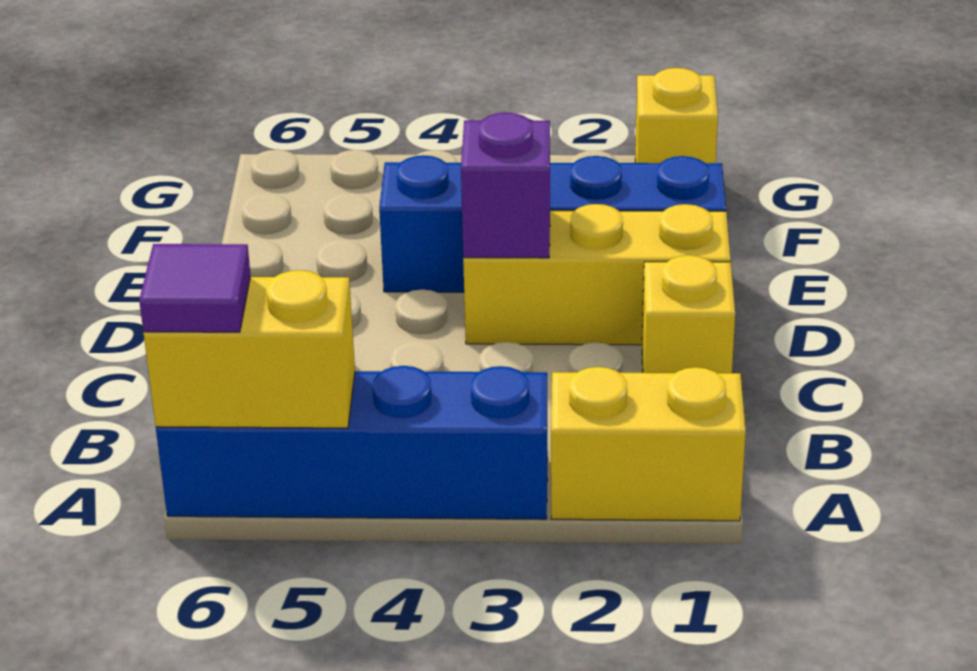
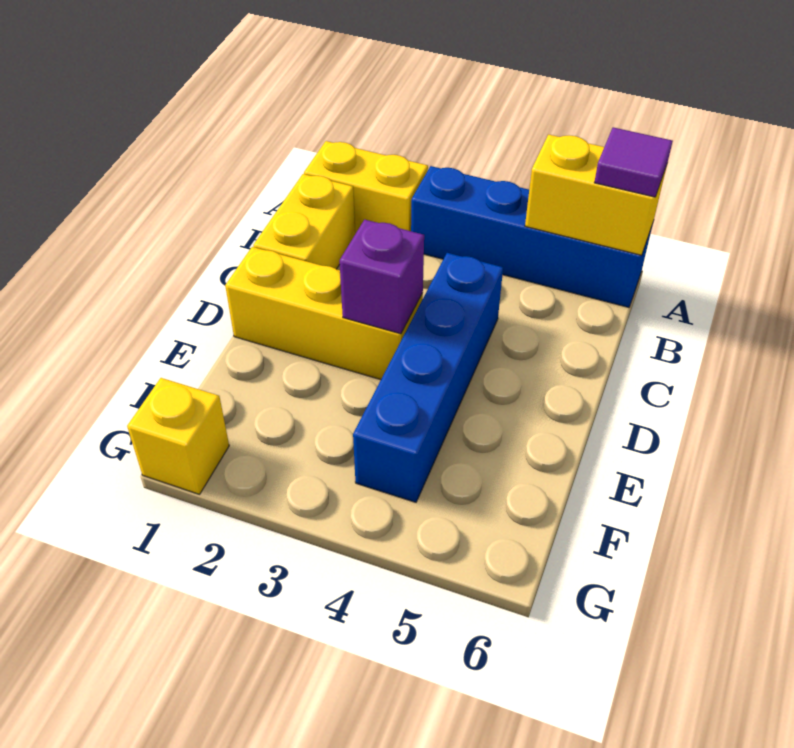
yellow brick C1 level 1 -> yellow brick B1:C1 level 1
blue brick E1:E4 level 1 -> blue brick C4:F4 level 1

